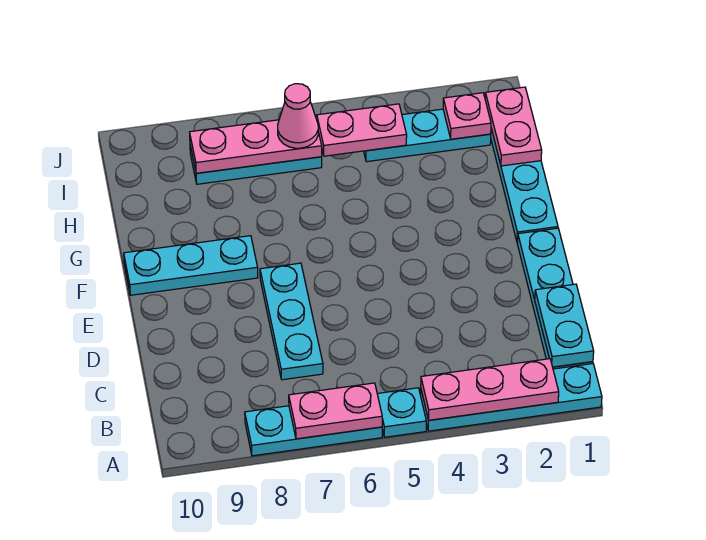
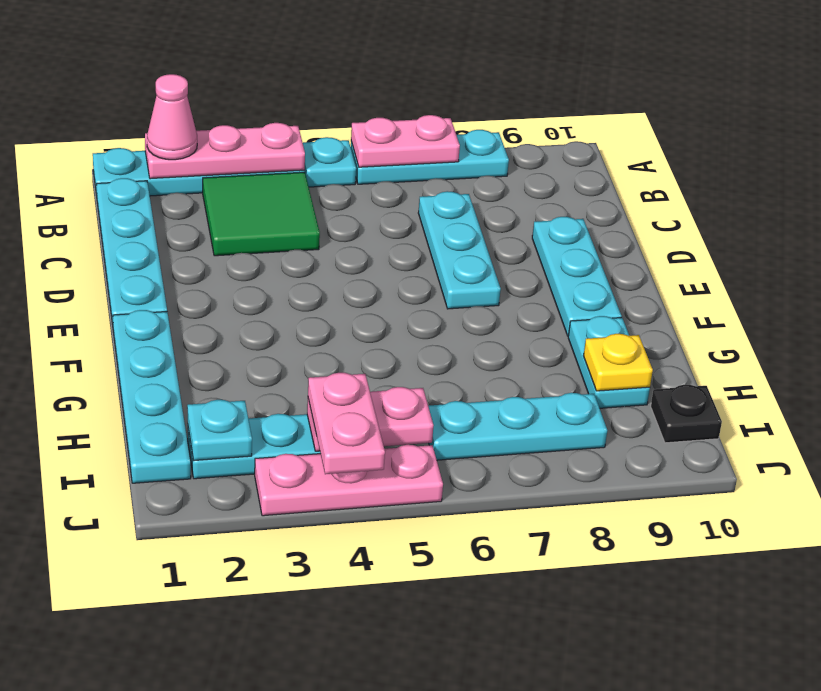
cyan plate B1:C1 level 2 -> cyan plate G9:H9 level 1
none -> green tile B3:C4 level 1
cyan plate F8:F10 level 1 -> cyan plate D9:F9 level 1
pink plate H1:I1 level 2 -> pink plate I4:J4 level 3
none -> yellow plate H9 level 2
pink plate I2 level 2 -> cyan plate I2 level 2
pink plate I6:I8 level 2 -> pink plate J3:J5 level 1
pink cone I6 level 3 -> pink cone A2 level 3
none -> black plate I10 level 1

